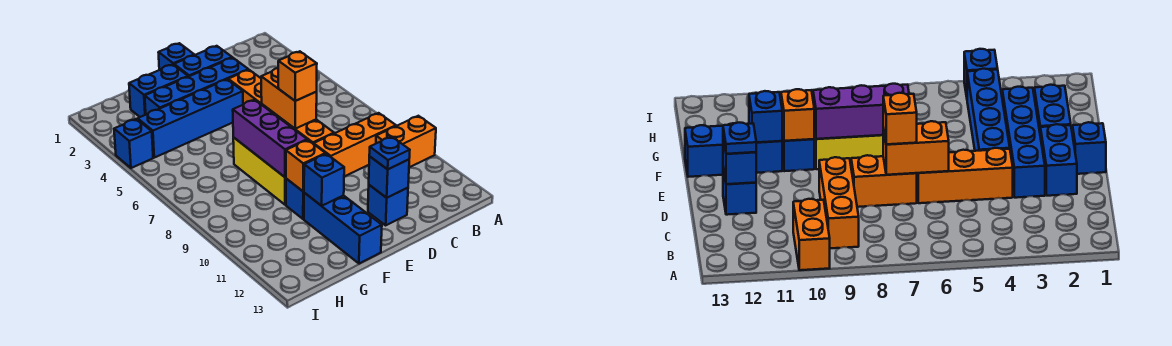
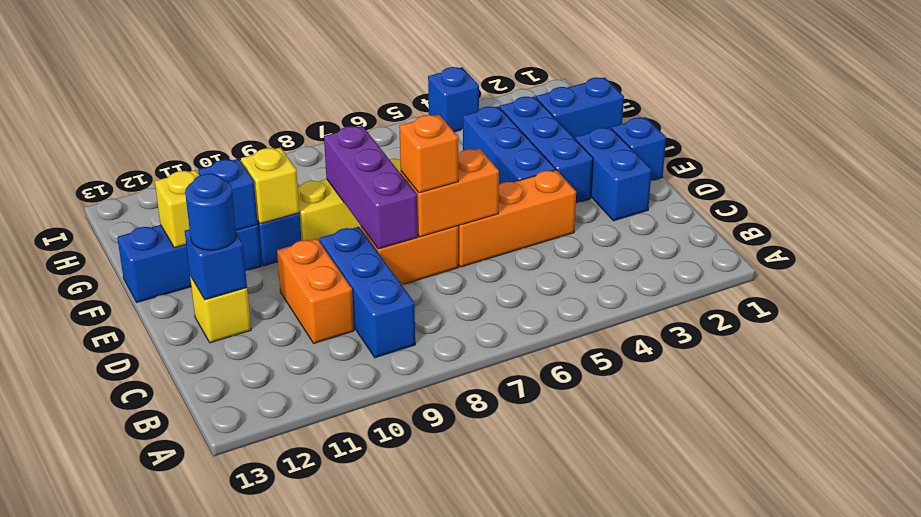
orange brick A10:B10 level 1 -> orange brick C10:D10 level 1
orange brick B9:D9 level 1 -> blue brick B9:D9 level 1
blue brick D3:G3 level 1 -> blue brick E3:G3 level 1
blue brick D12 level 1 -> yellow brick D12 level 1
blue plate D12 level 3 -> blue round brick D12 level 3
blue brick E4:H4 level 1 -> blue brick E4:G4 level 1
blue brick F2:G2 level 1 -> blue brick G1:G2 level 1
purple brick F7:F9 level 2 -> purple brick D8:F8 level 2
orange brick F10 level 2 -> yellow brick F10 level 2
none -> yellow brick F12 level 2

